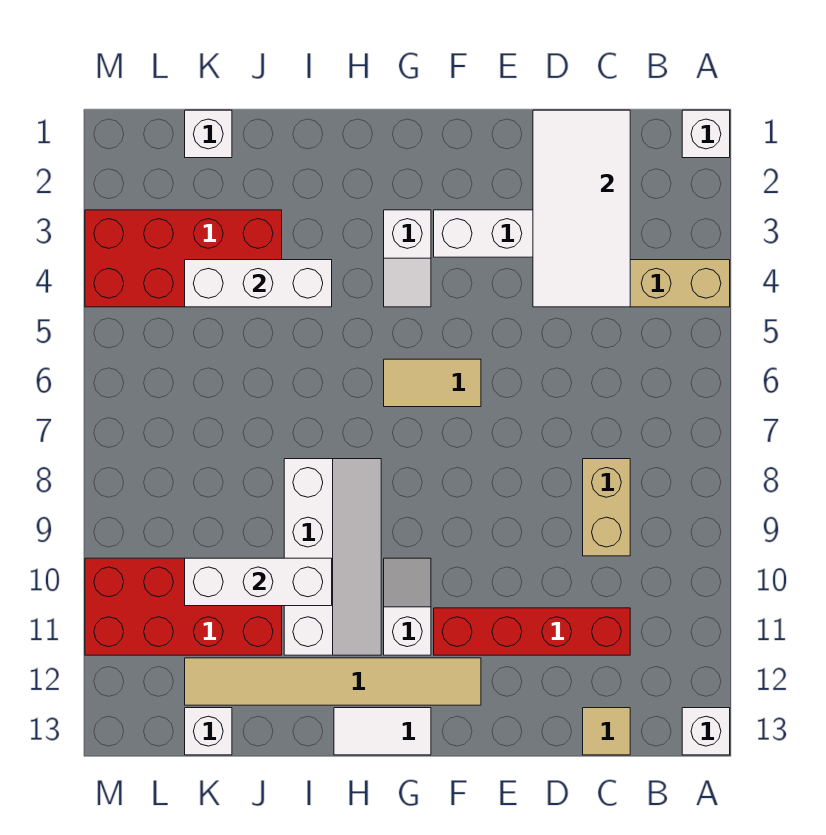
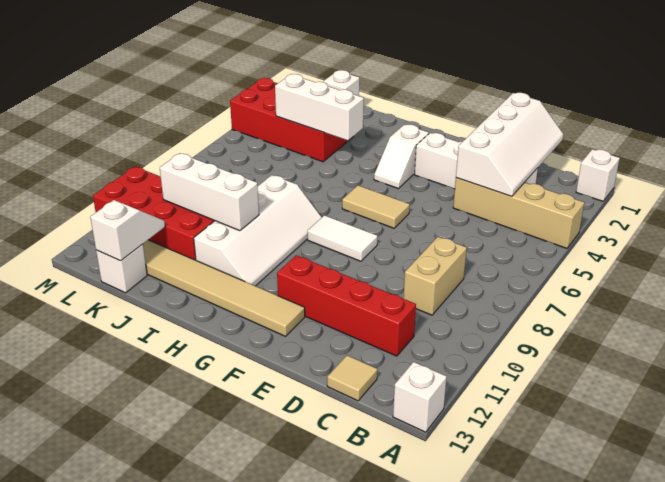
white tile C1:D4 level 2 -> white slope C1:D4 level 2 top D
white slope G10:G11 level 1 top 11 -> white slope K12:K13 level 2 top 13
white tile G13:H13 level 1 -> white tile F8:G8 level 1

